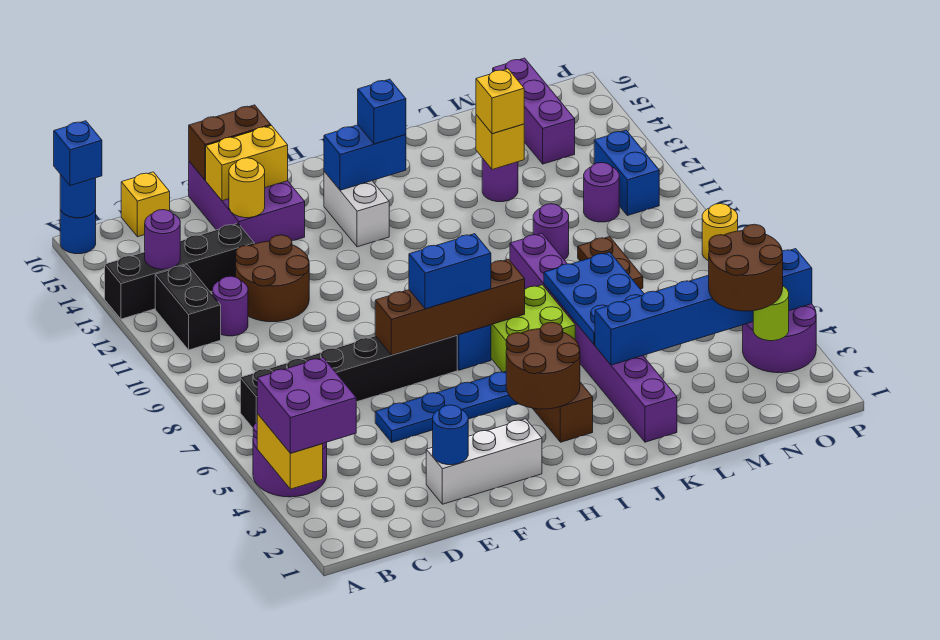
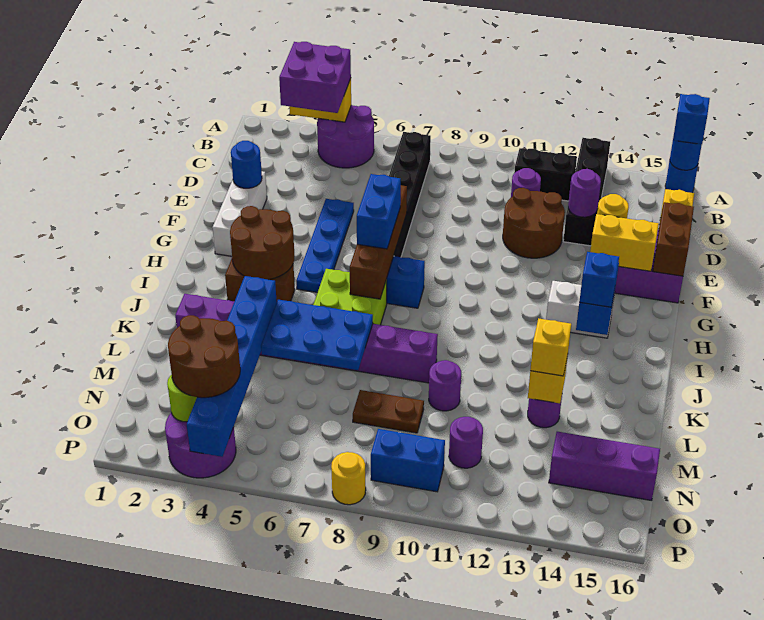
purple round brick B13 level 2 -> purple round brick D13 level 2
yellow brick E15:F15 level 2 -> yellow brick F14:F15 level 2
blue brick O11:O12 level 1 -> blue brick O9:O10 level 1

